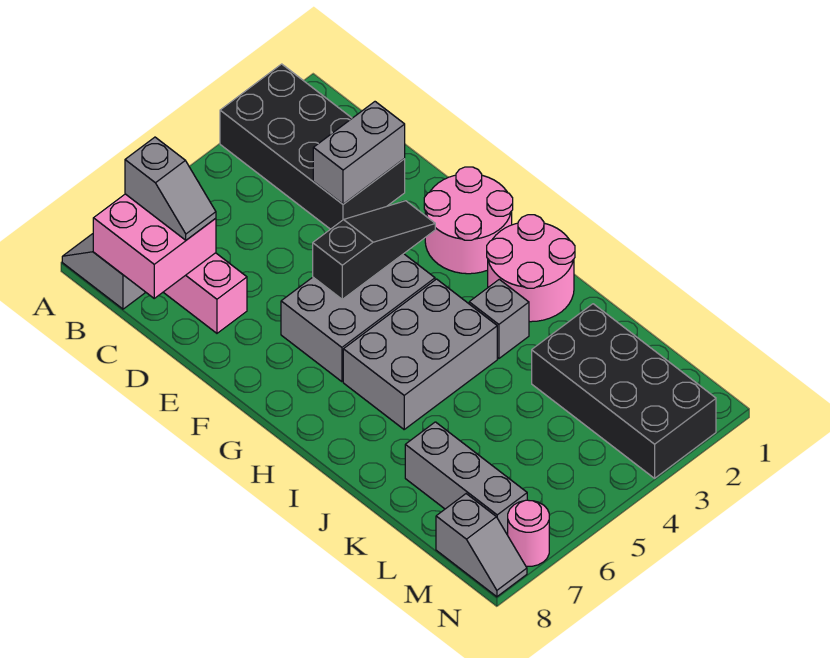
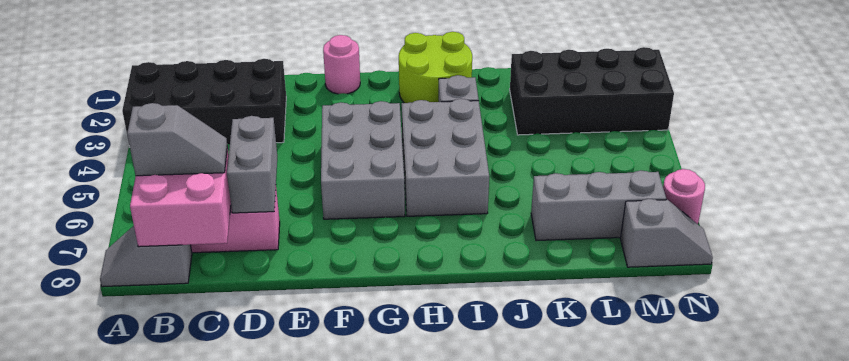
grey brick D2:D3 level 2 -> grey brick D6:D7 level 2
pink round brick F1:G2 level 1 -> pink round brick F1 level 1
black slope F3:F5 level 2 top 5 -> none
pink round brick H1:I2 level 1 -> lime round brick H1:I2 level 1

